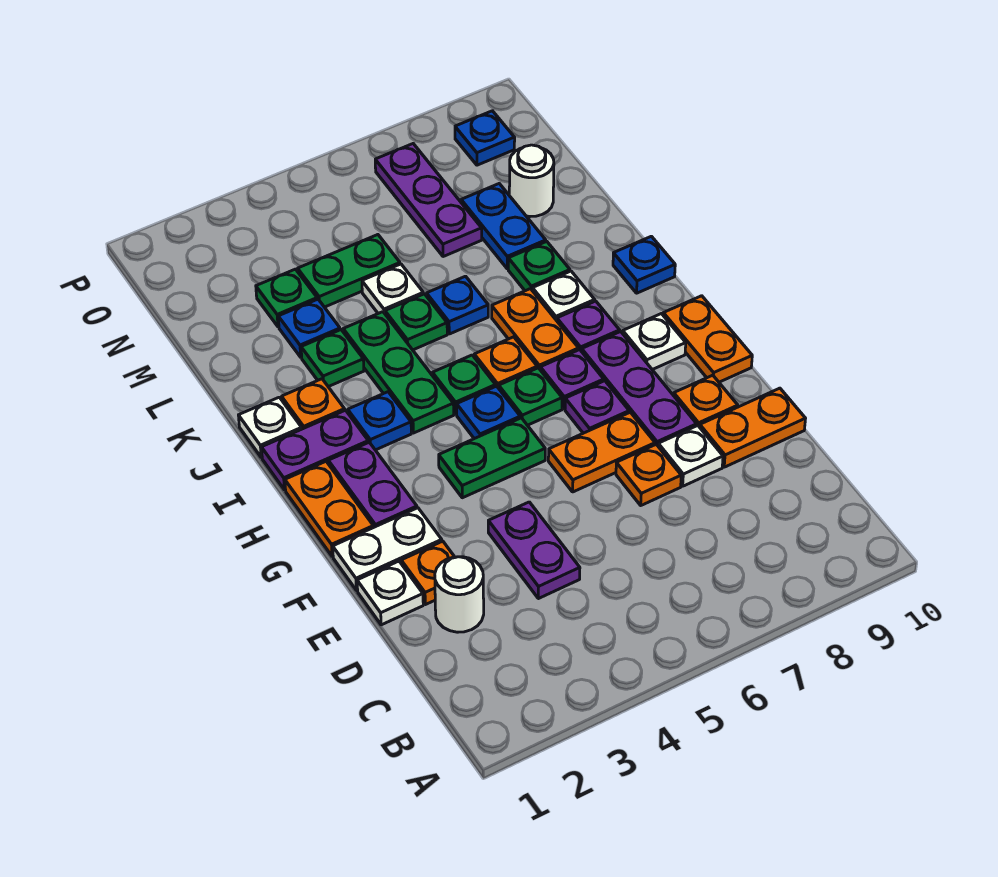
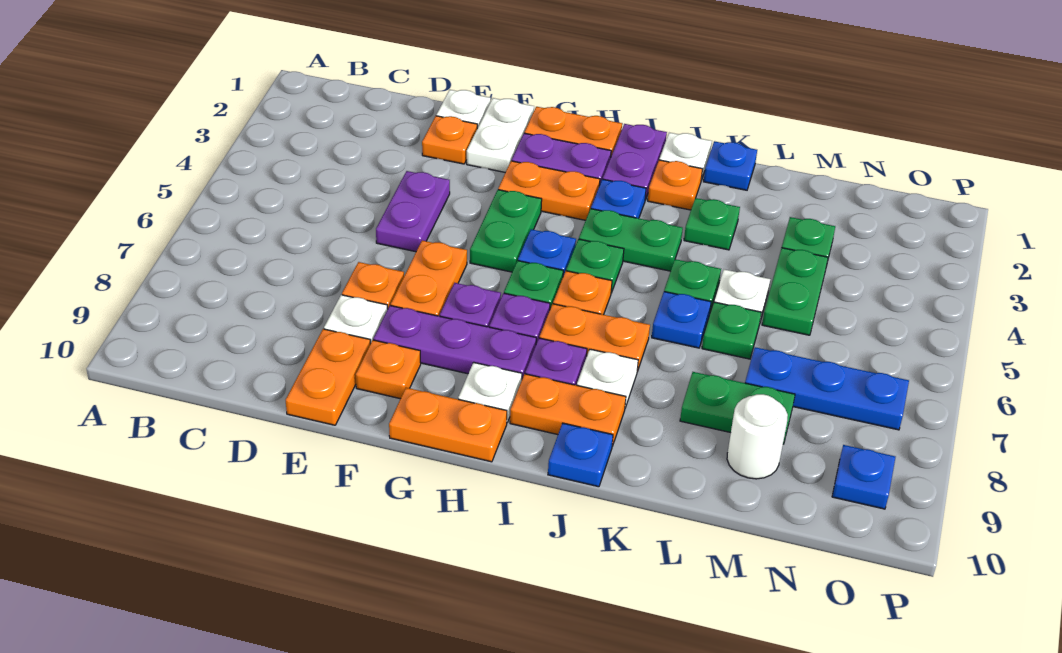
white round brick D2 level 1 -> none
purple plate D4:E4 level 1 -> purple plate E4:E5 level 1
none -> orange plate G3:H3 level 1
green plate I4:K4 level 1 -> green plate I4:J4 level 1
none -> orange plate I9:J9 level 1
green plate K8 level 1 -> green plate L6 level 1
blue plate L3 level 1 -> blue plate K1 level 1
blue plate L8:M8 level 1 -> green plate L8:M8 level 1
purple plate M7:O7 level 1 -> blue plate M7:O7 level 1

